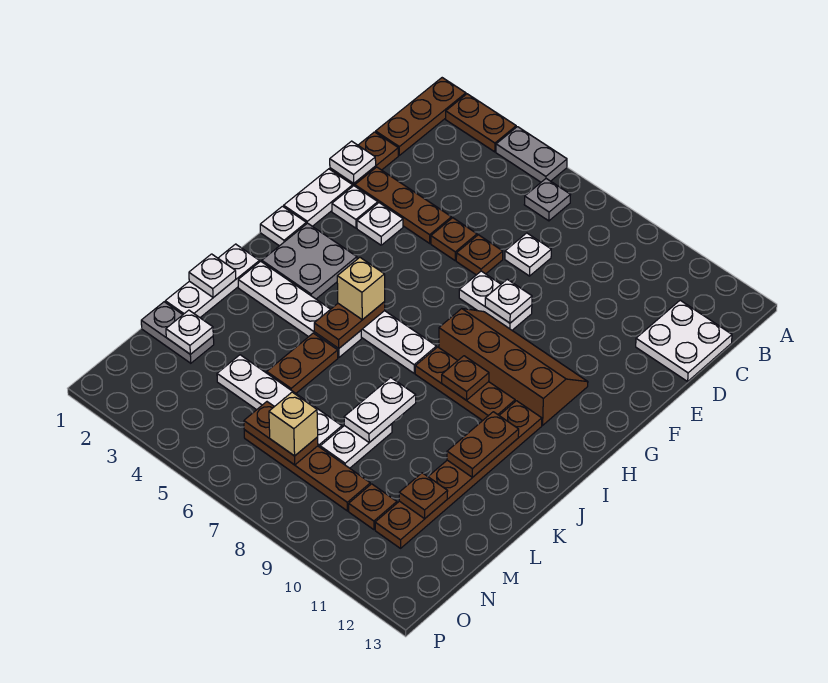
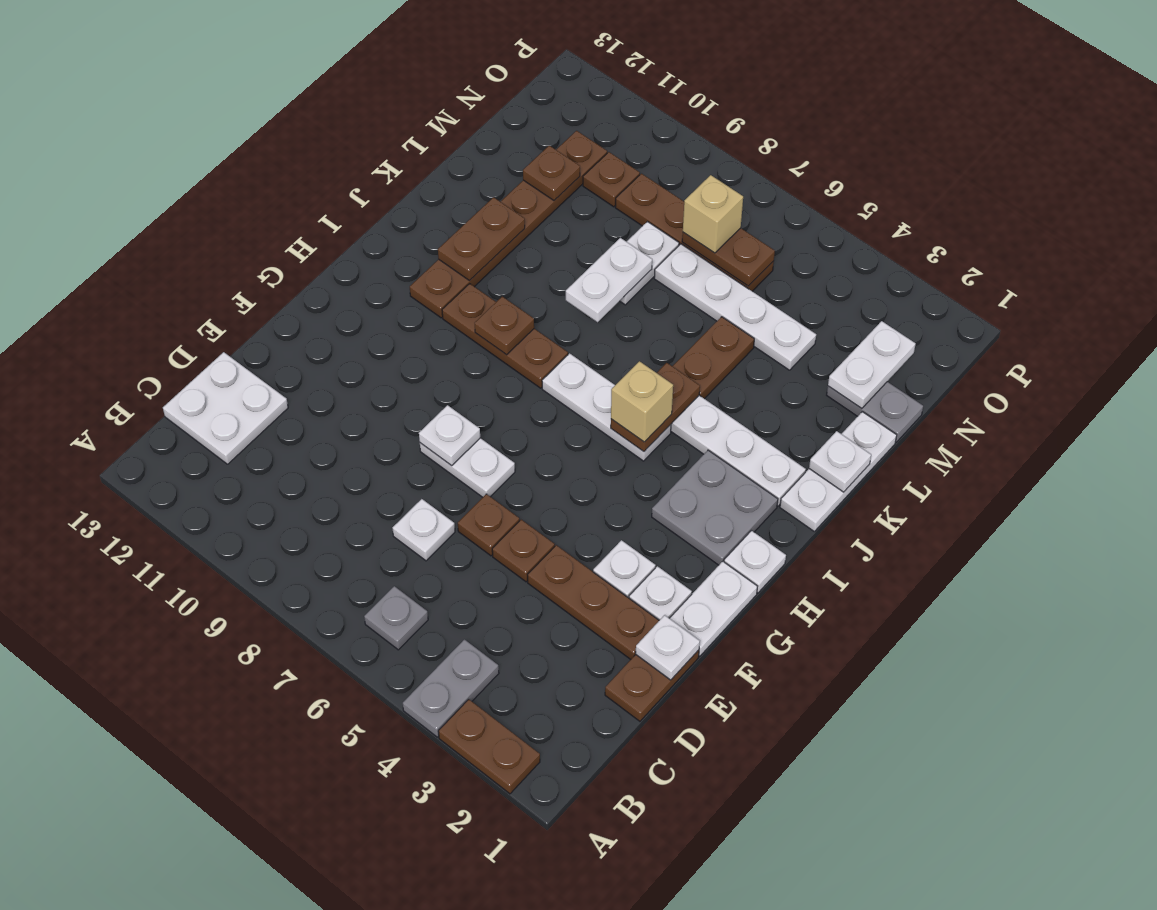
brown plate A1:C1 level 1 -> none
grey plate A4:A5 level 1 -> grey plate A4:B4 level 1
brown slope G8:H11 level 1 top H -> none
white plate M2 level 2 -> white plate M2:N2 level 2

